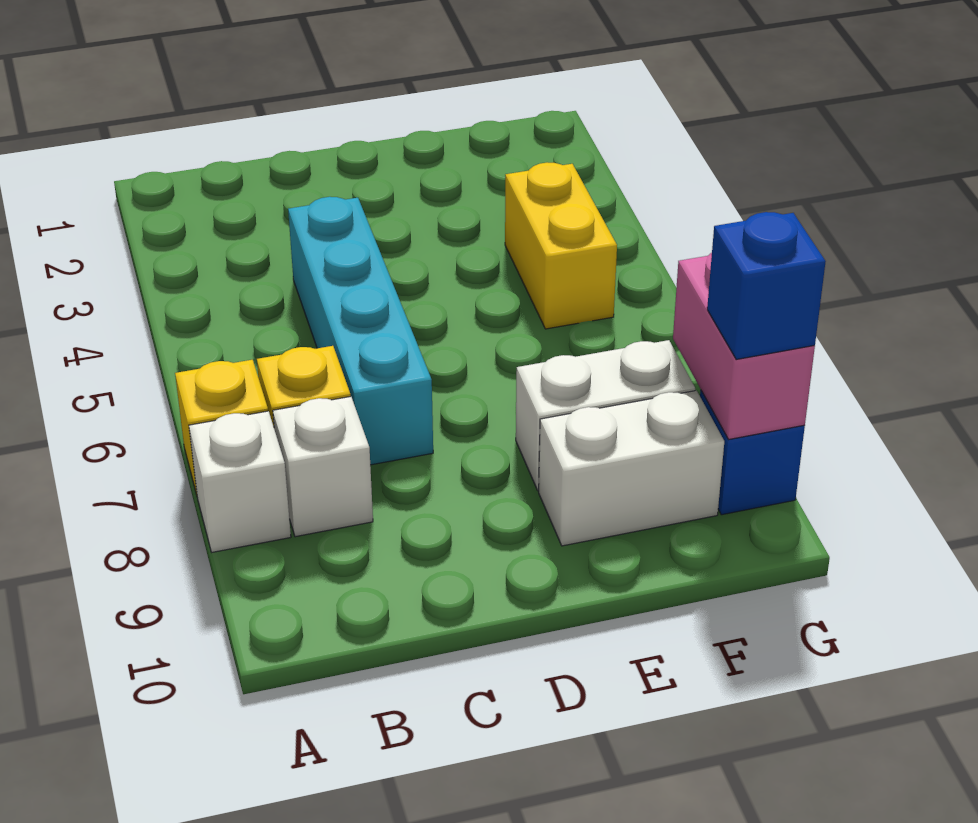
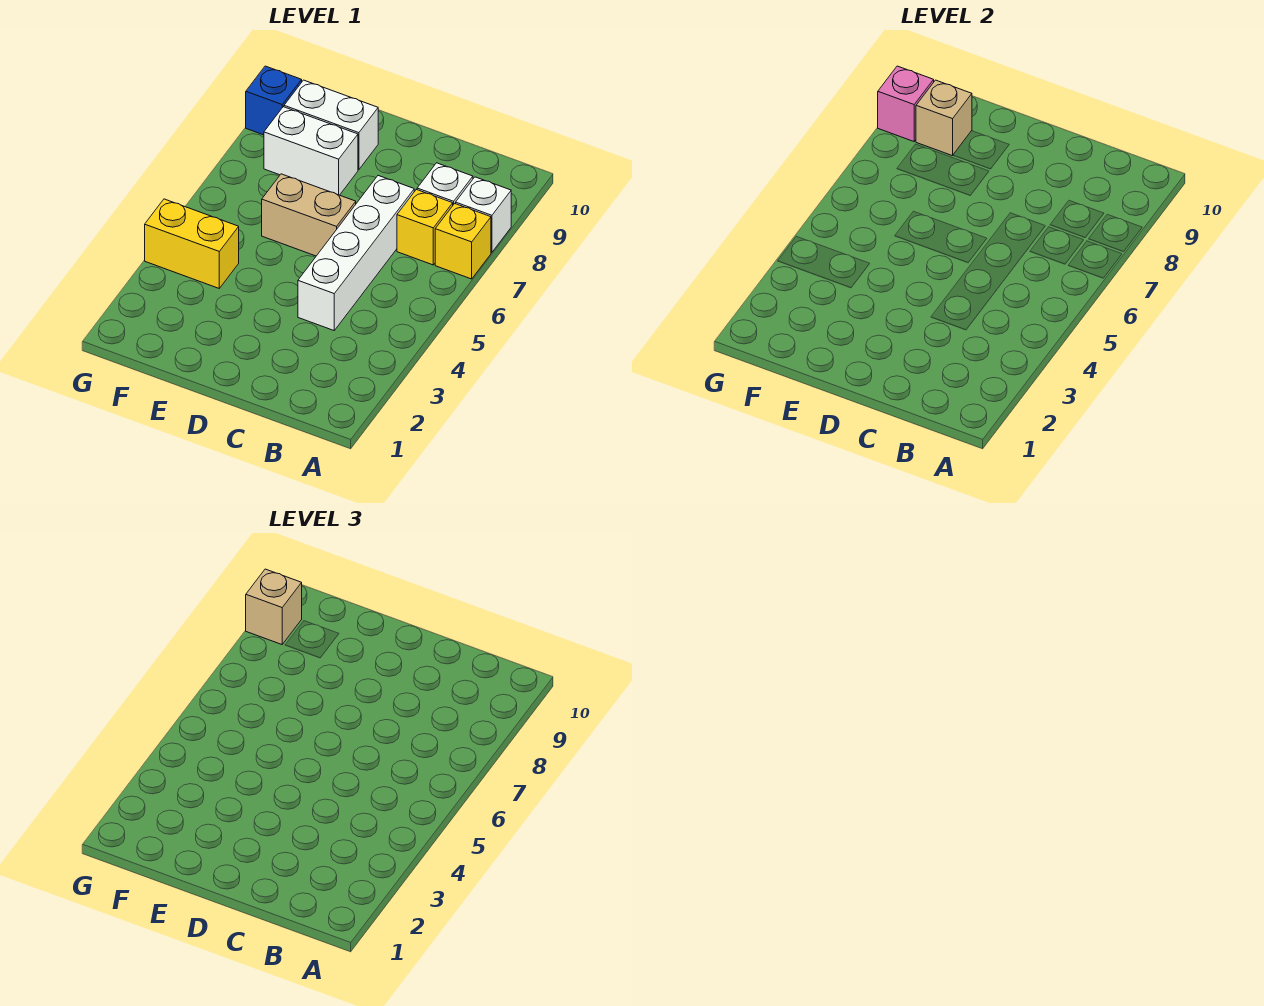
cyan brick C4:C7 level 1 -> white brick C4:C7 level 1
none -> tan brick D6:E6 level 1
yellow brick F4:F5 level 1 -> yellow brick F4:G4 level 1
none -> tan brick F9 level 2
pink brick G8:G9 level 2 -> pink brick G9 level 2
blue brick G9 level 3 -> tan brick G9 level 3

